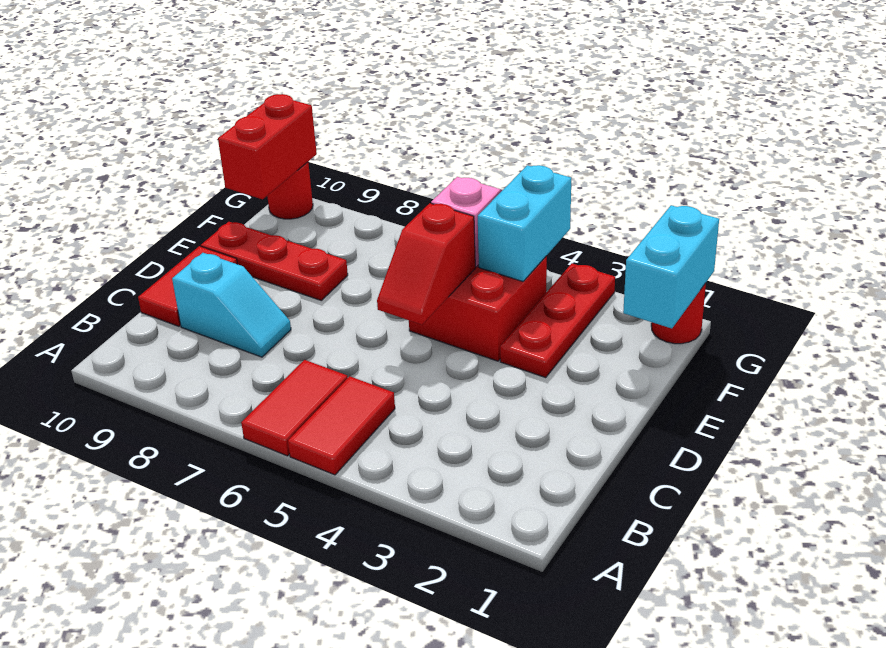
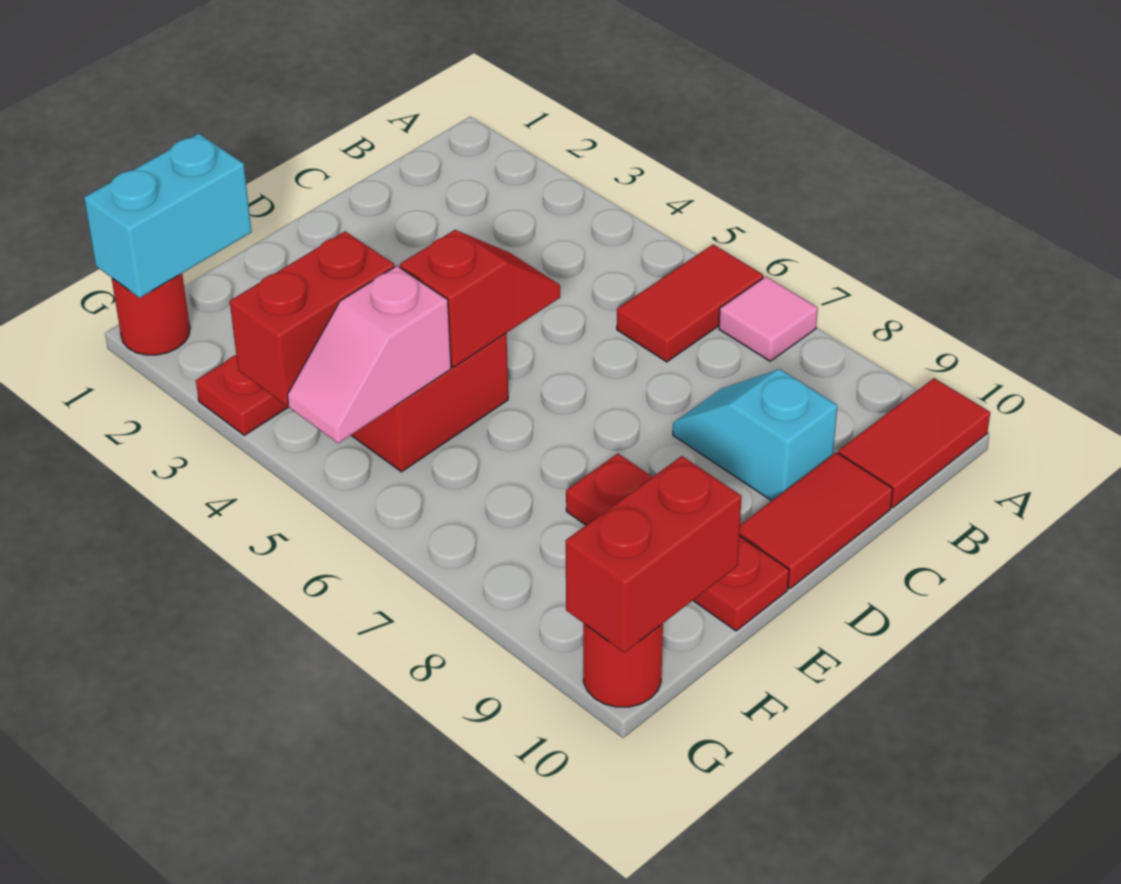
red tile A5:B5 level 1 -> red tile A10:B10 level 1
none -> pink tile A7 level 1
cyan brick F4:G4 level 2 -> red brick F4:G4 level 2

